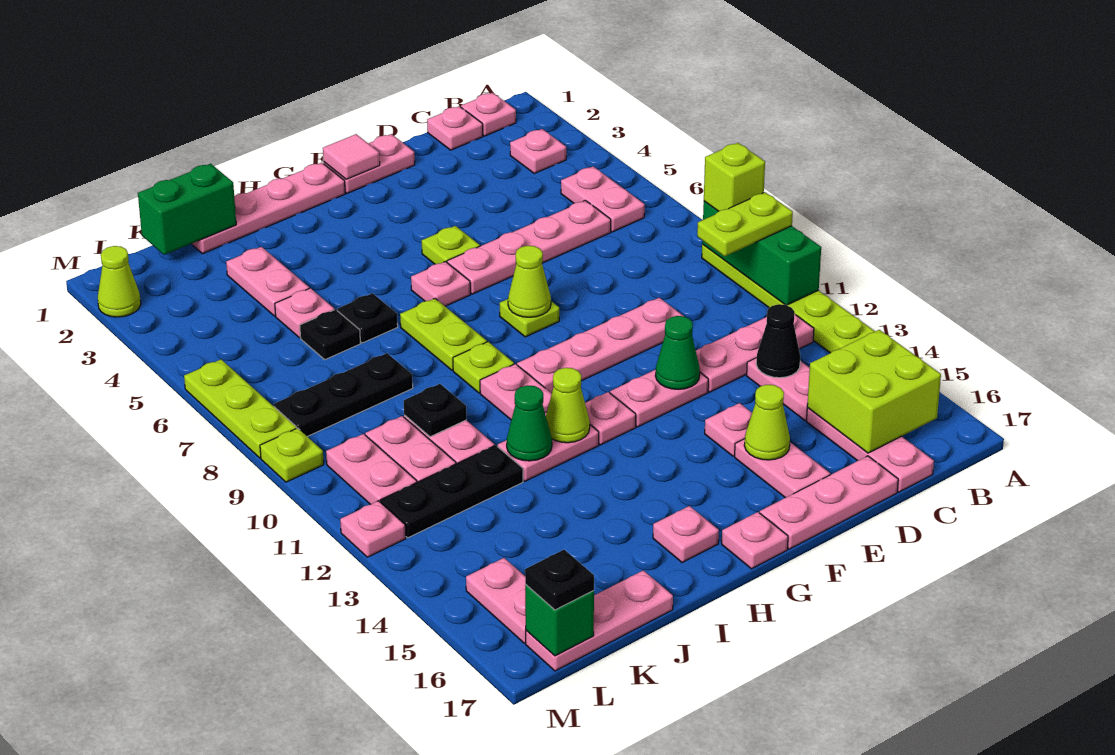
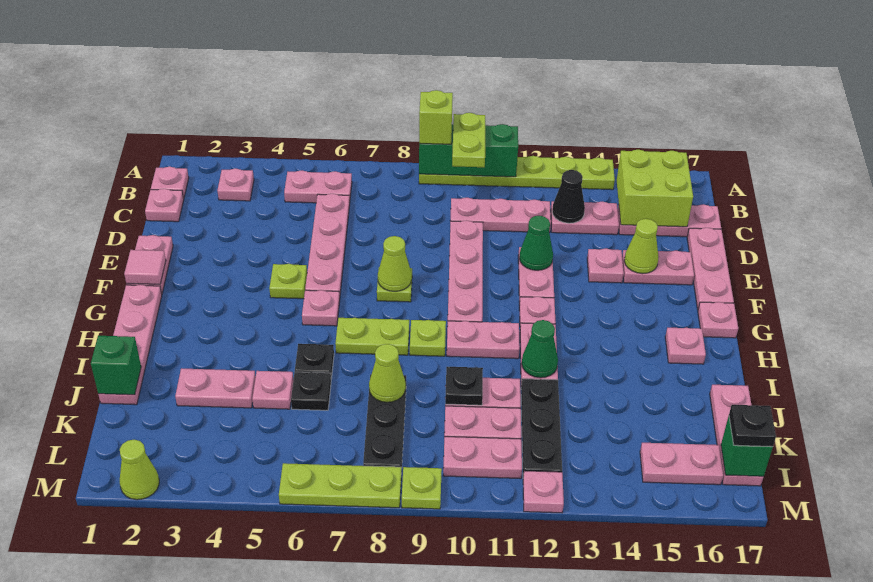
pink plate B12:D12 level 1 -> pink plate C10:C12 level 1
lime cone H12 level 2 -> lime cone J8 level 2
green brick J1:K1 level 2 -> green brick J1 level 2

